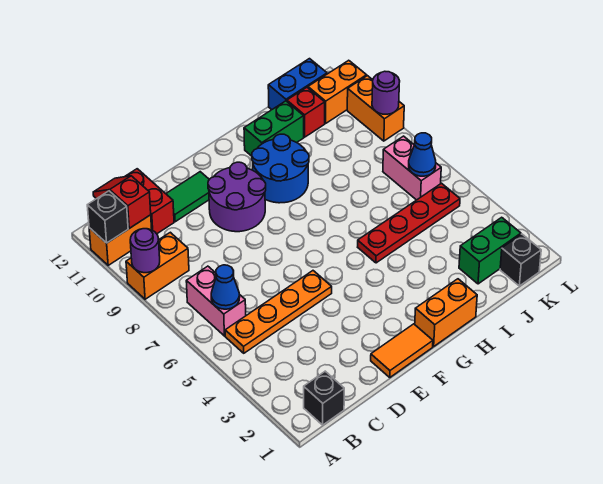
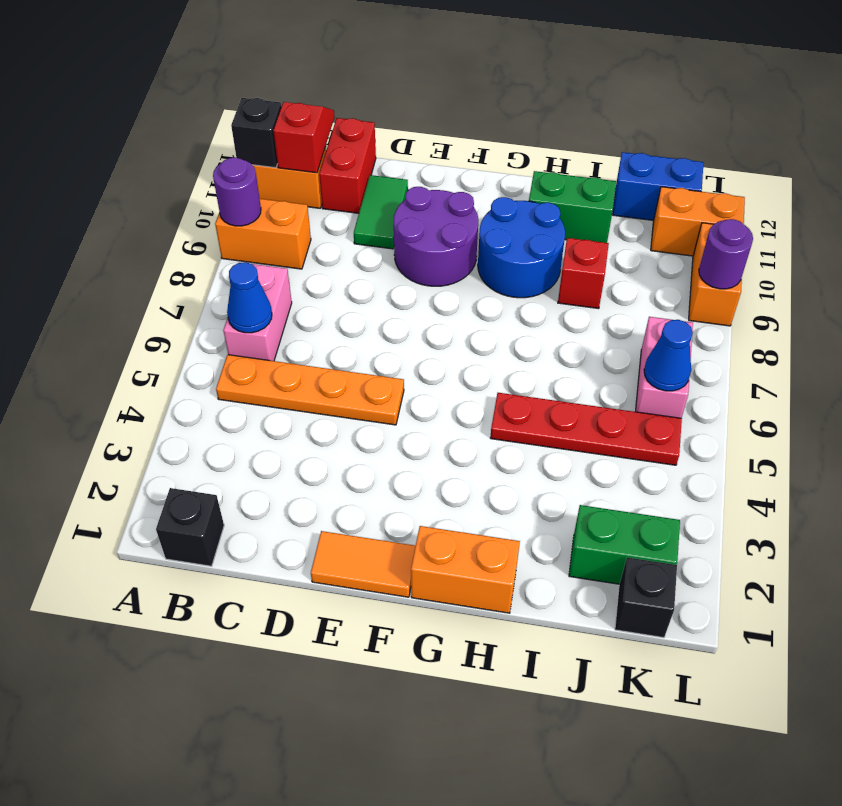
green tile D11:E11 level 1 -> green tile D10:D11 level 1
red brick J11 level 1 -> red brick I9 level 1

